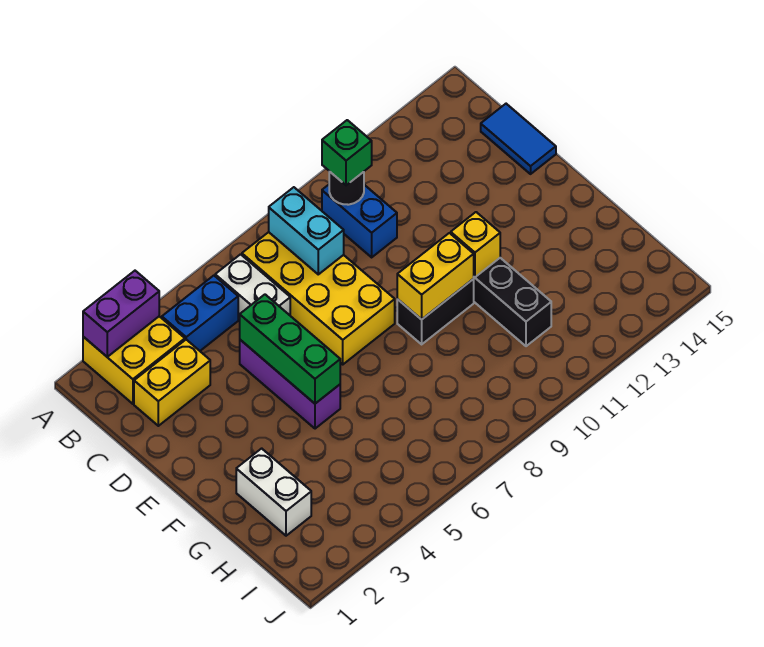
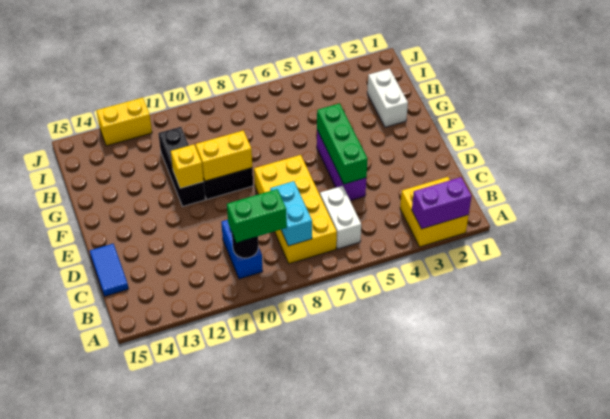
blue brick B4:B5 level 1 -> none
green brick B10 level 3 -> green brick B9:B10 level 3
yellow brick C2:C3 level 1 -> yellow brick J12:J13 level 1

